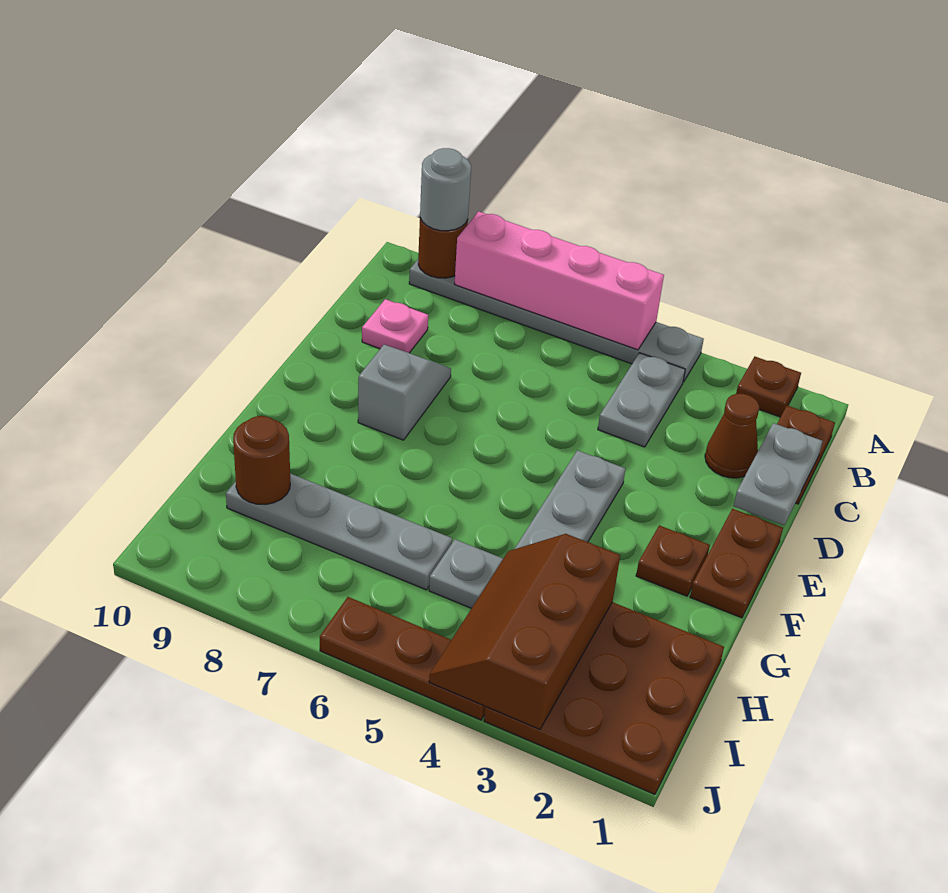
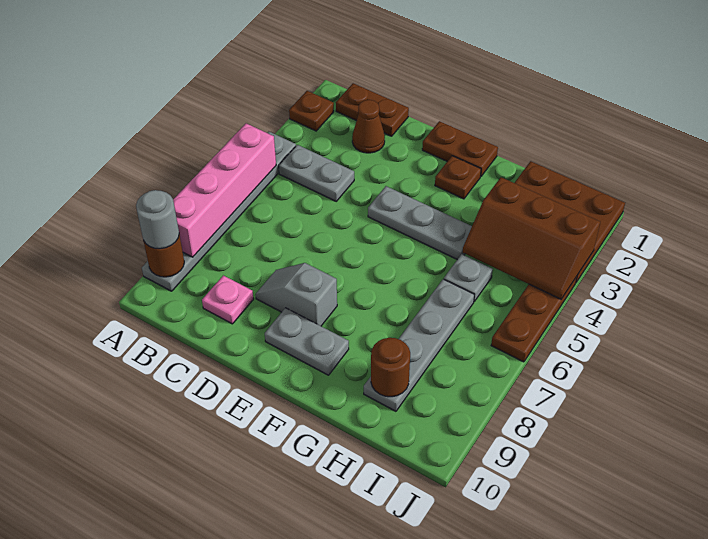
grey plate C1:D1 level 2 -> grey plate E9:F9 level 1

